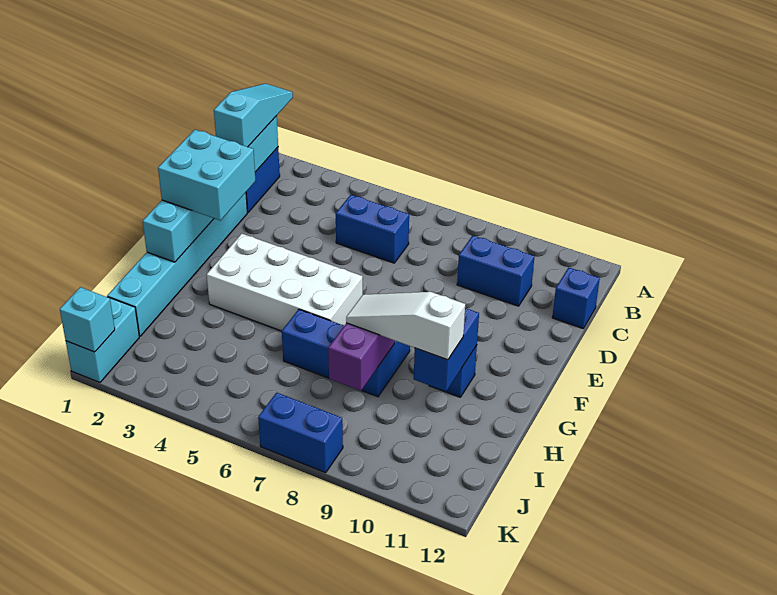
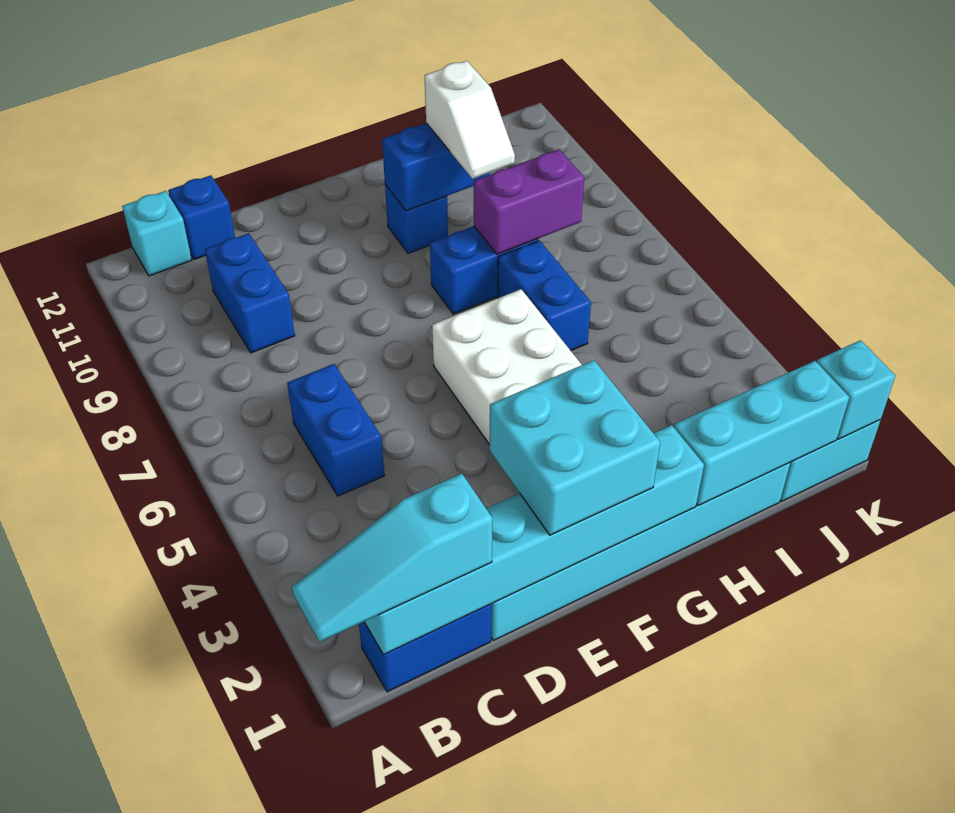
none -> cyan brick B12 level 1
none -> cyan brick H1:J1 level 2
white slope H8:H10 level 3 top 10 -> white slope H9:H10 level 3 top 10
blue brick K7:K8 level 1 -> none

